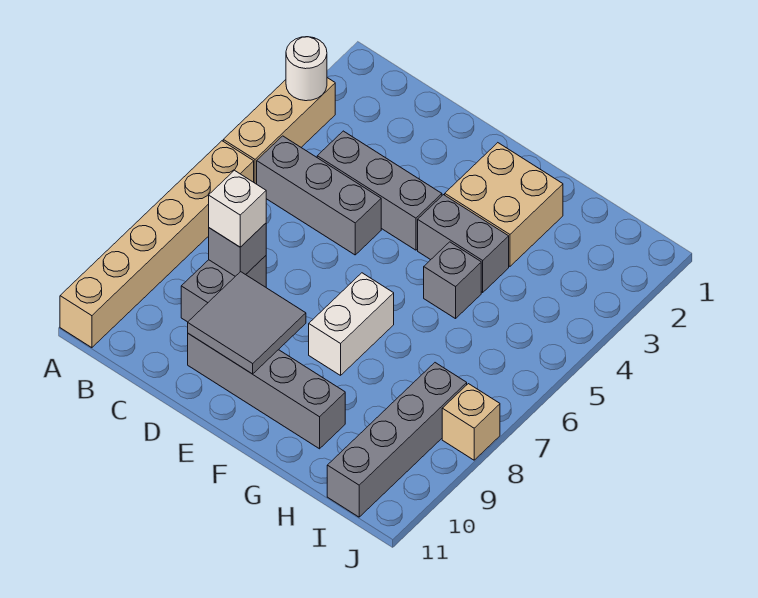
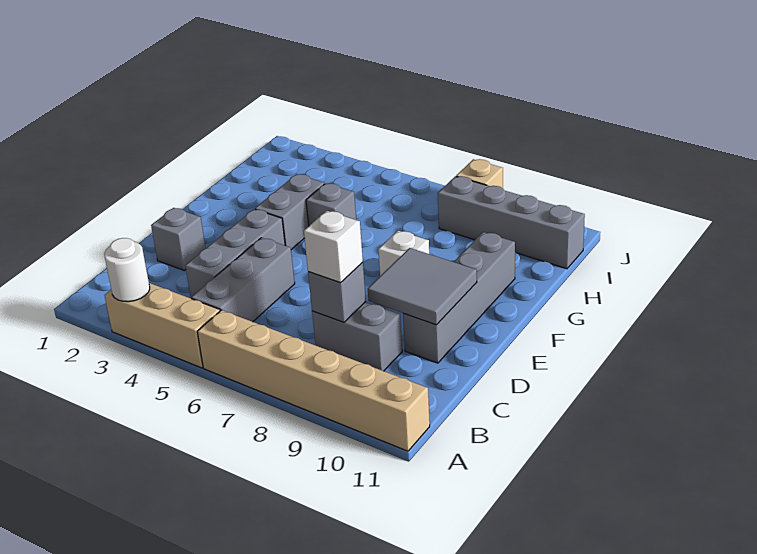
none -> grey brick D2 level 1
tan brick F2:G3 level 1 -> none
white brick F7:F8 level 1 -> white brick F8 level 1

